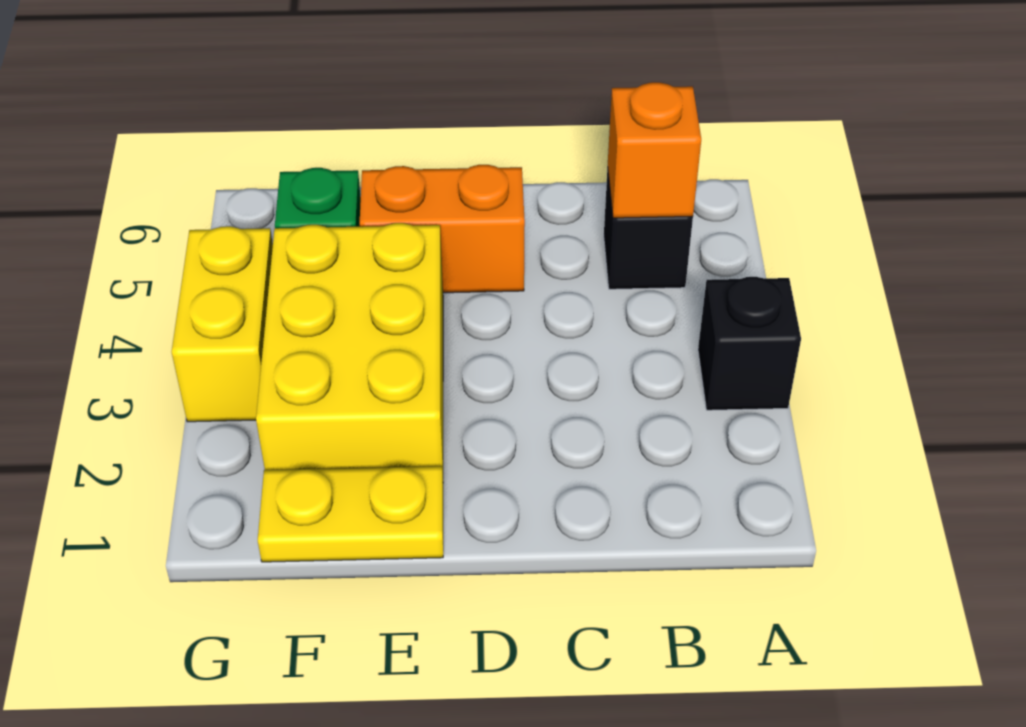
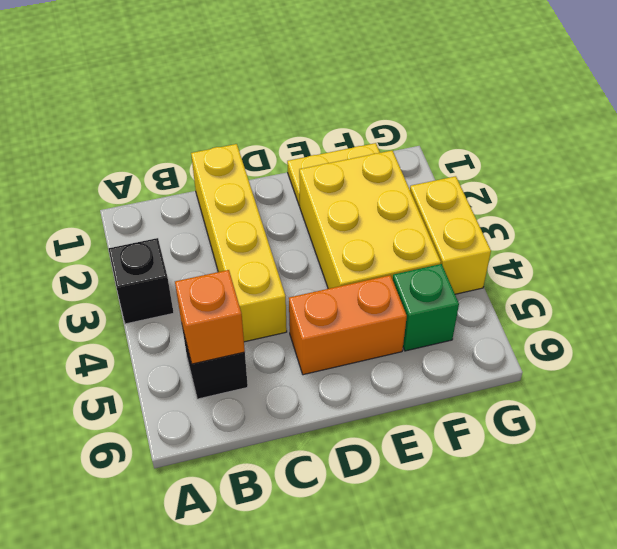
none -> yellow brick C1:C4 level 1

